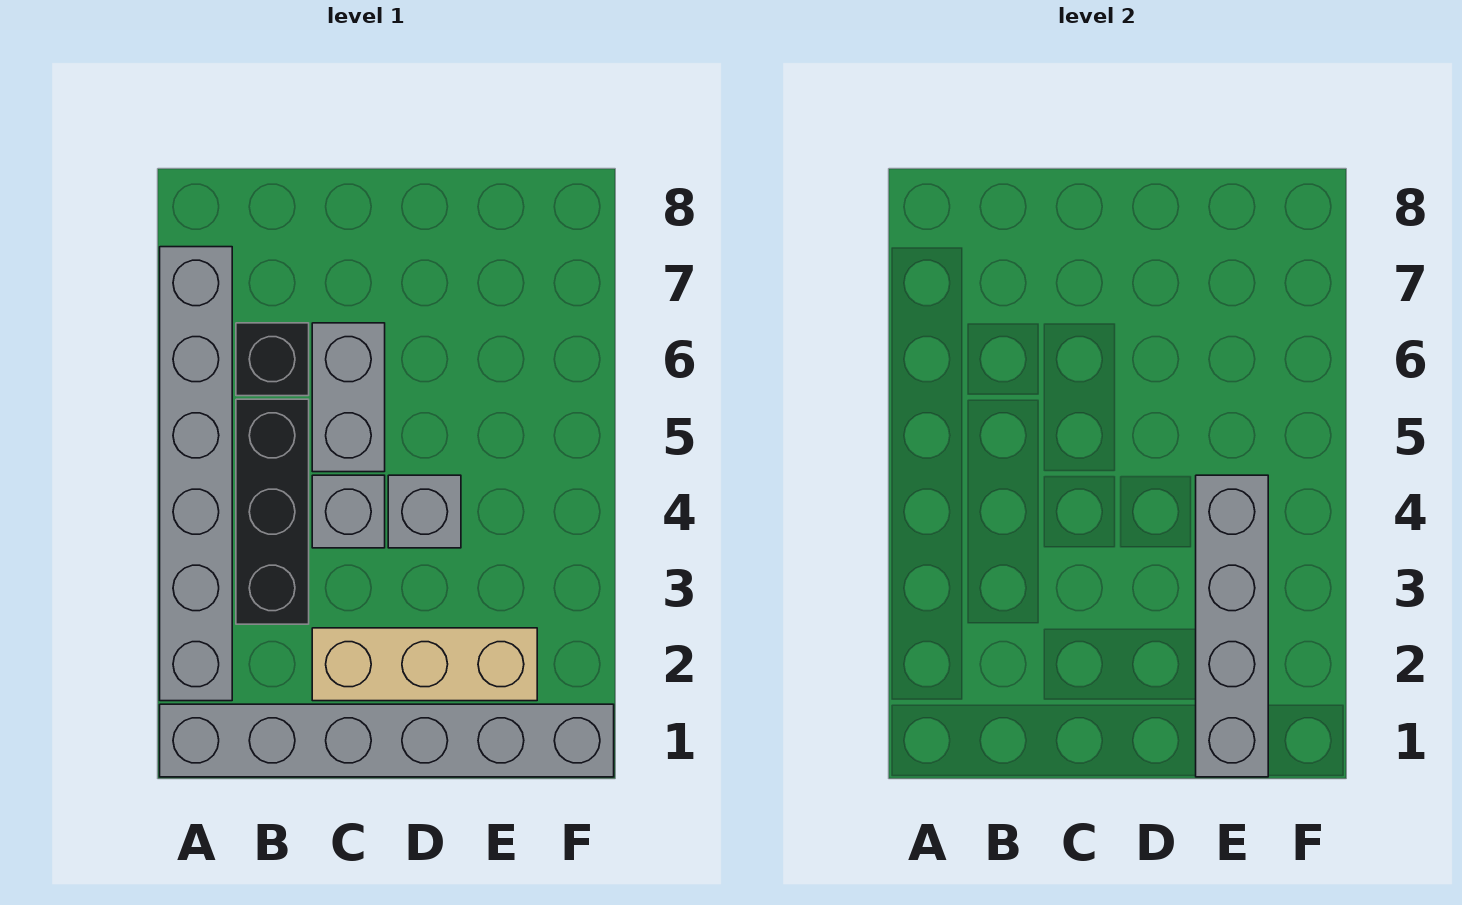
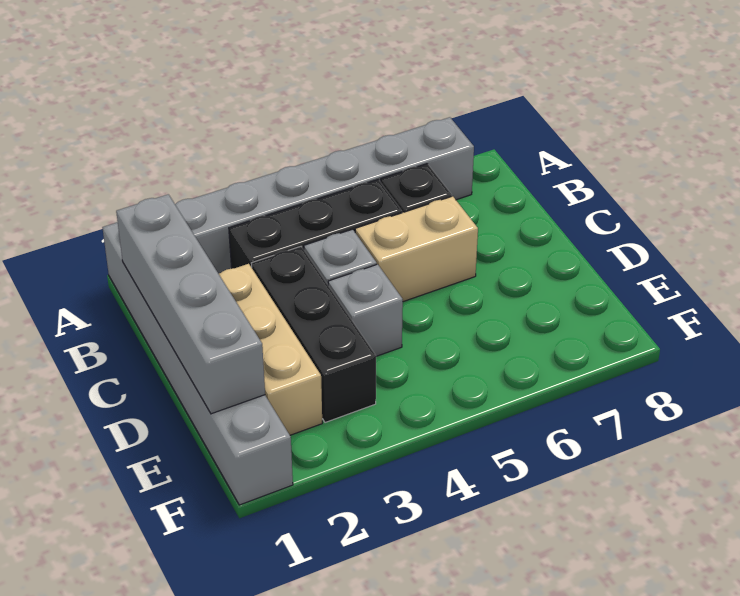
none -> black brick C3:E3 level 1
grey brick C5:C6 level 1 -> tan brick C5:C6 level 1
grey brick E1:E4 level 2 -> grey brick B1:E1 level 2

